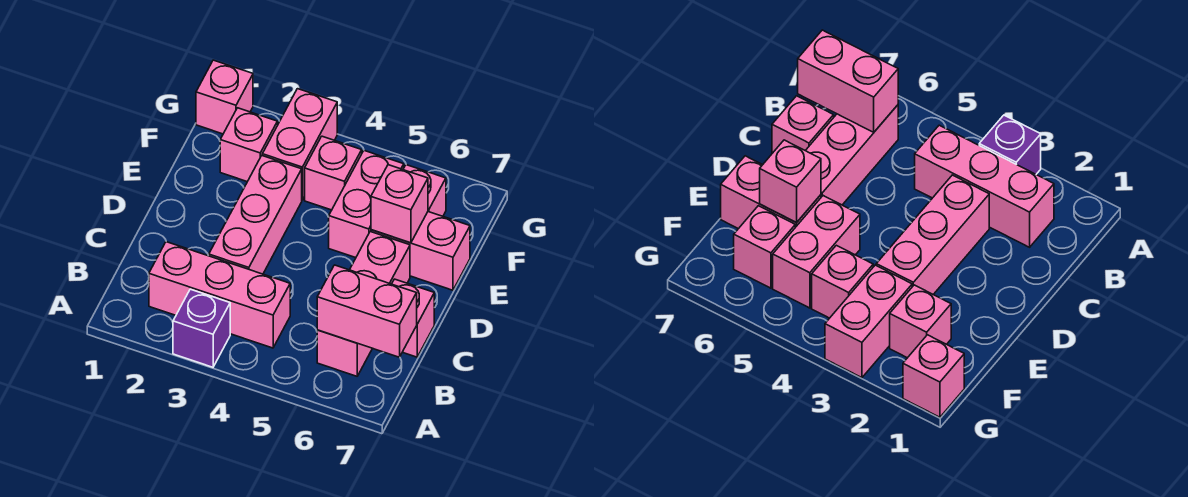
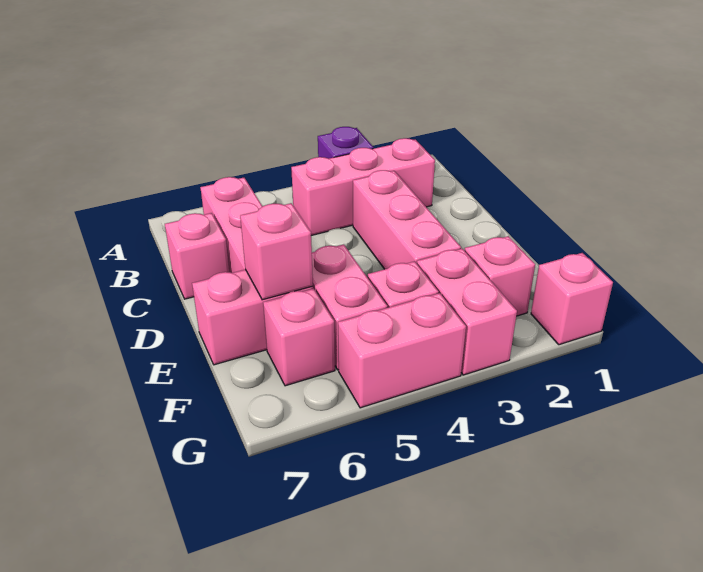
pink brick B6:B7 level 2 -> pink brick G4:G5 level 1

